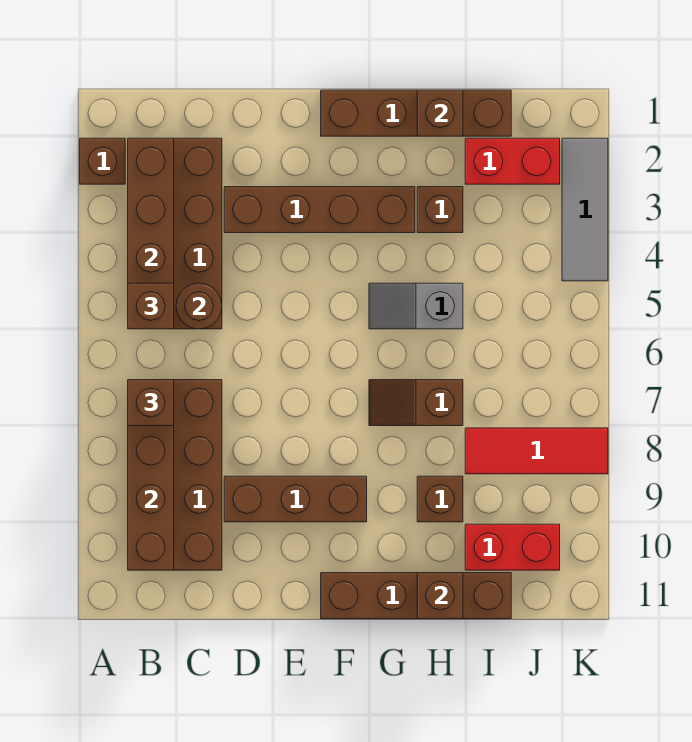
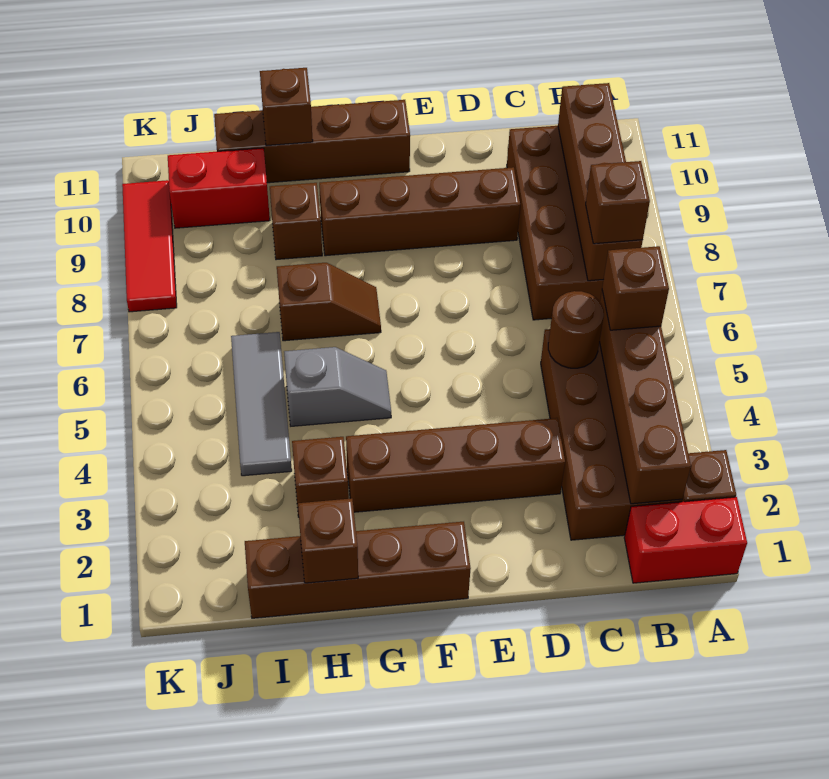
brown brick D9:F9 level 1 -> brown brick D9:G9 level 1
red brick I2:J2 level 1 -> red brick A1:B1 level 1
red tile I8:K8 level 1 -> red tile K8:K10 level 1
grey tile K2:K4 level 1 -> grey tile I4:I6 level 1

